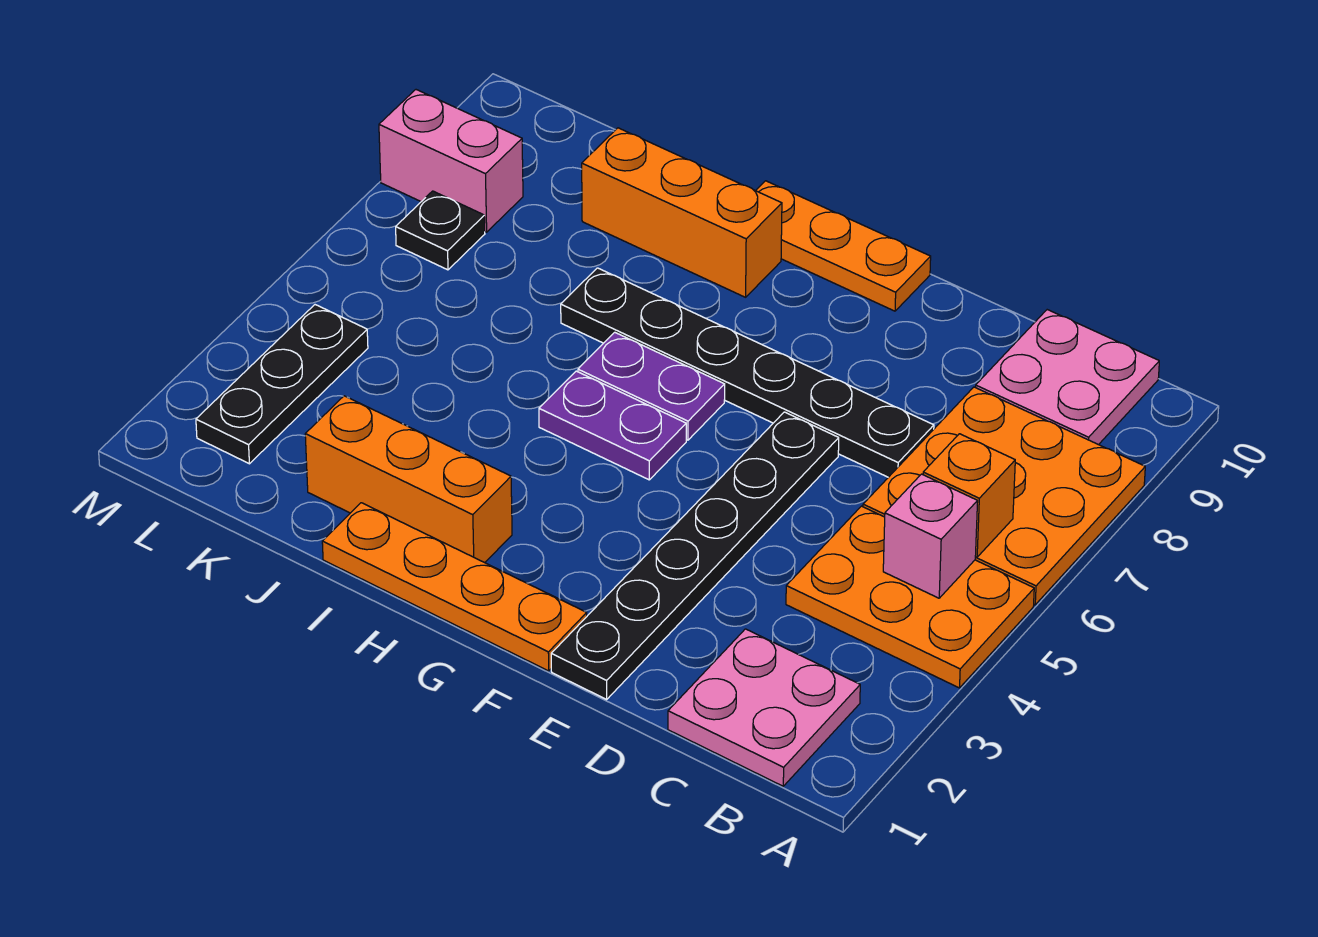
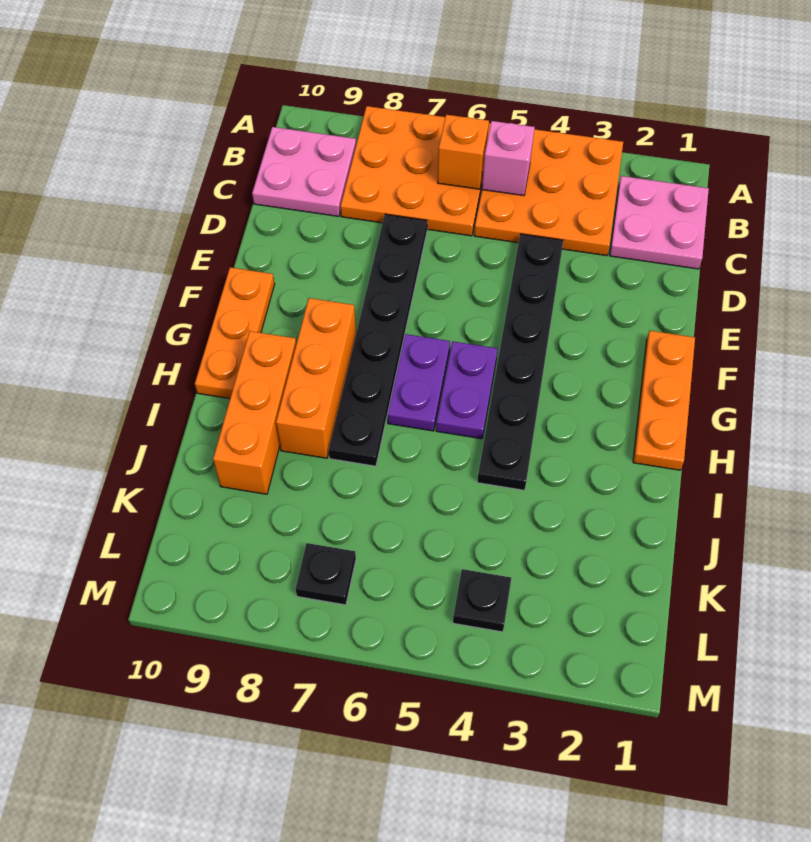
orange plate A4:C5 level 1 -> orange plate A3:C5 level 1
black plate E1:E6 level 1 -> black plate D4:I4 level 1
orange plate F1:I1 level 1 -> orange plate F1:H1 level 1
orange brick H2:J2 level 1 -> orange brick G8:I8 level 1
black plate L2:L4 level 1 -> black plate L4 level 1
pink brick L8:M8 level 1 -> none

